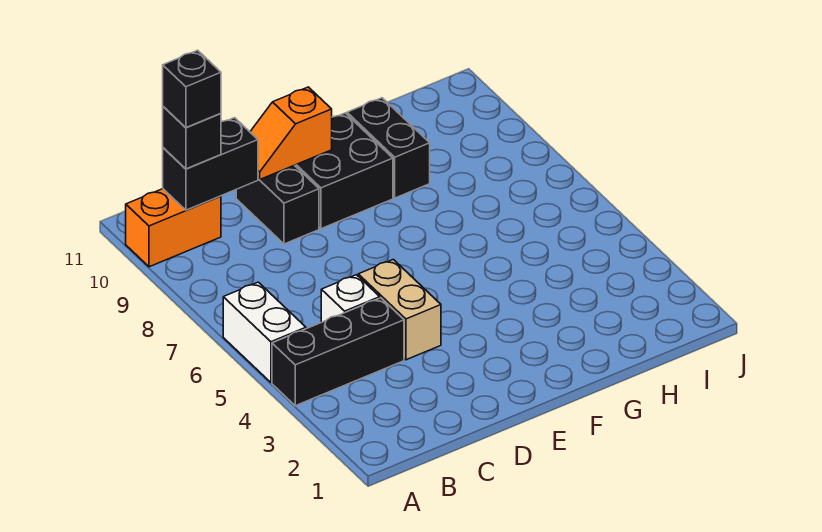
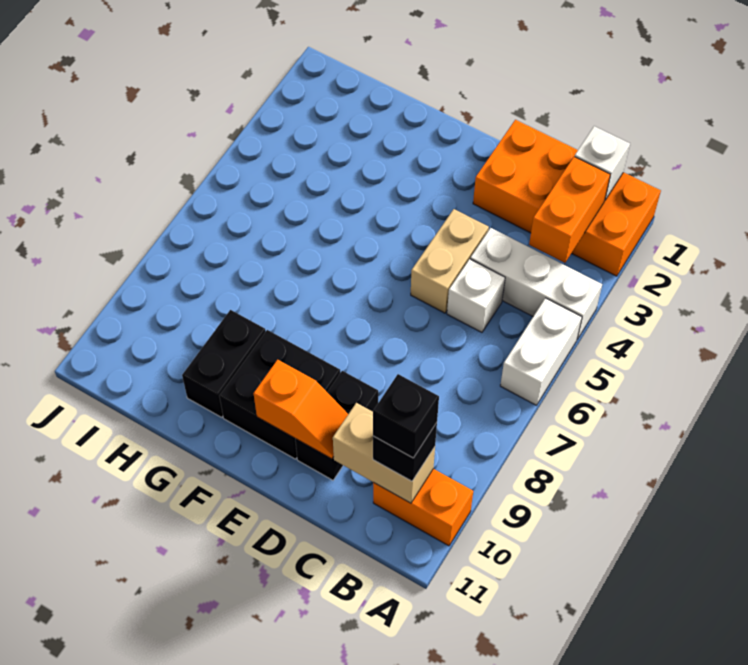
none -> orange brick A1:D2 level 1
black brick A4:C4 level 1 -> white brick A4:C4 level 1
none -> white brick B1 level 2
none -> orange brick B2:B3 level 2
black brick B10:C10 level 2 -> tan brick B10:C10 level 2

